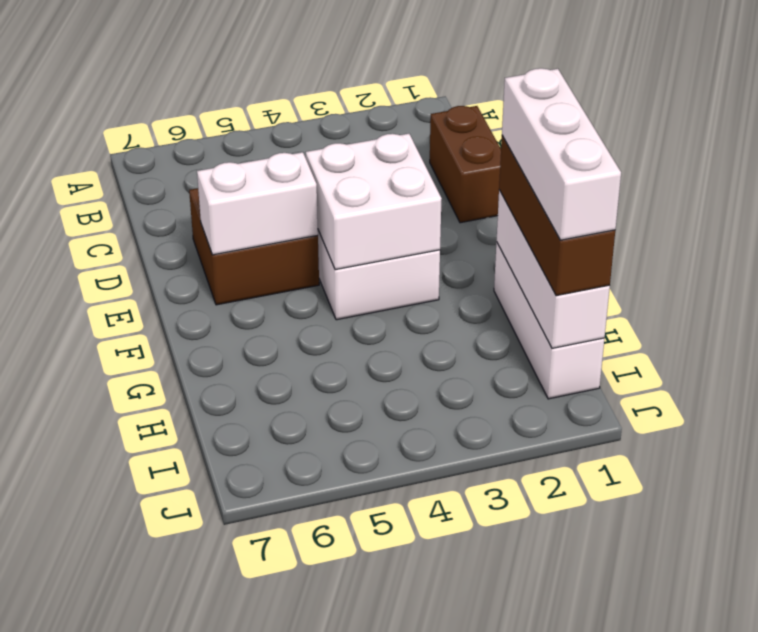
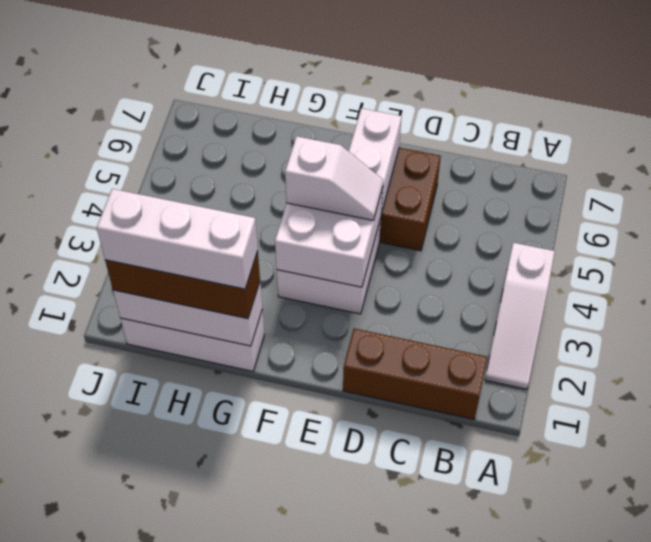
none -> white slope A2:A4 level 1 top 4
brown brick C1:D1 level 1 -> brown brick B1:D1 level 1
none -> white slope E4:F4 level 3 top F

